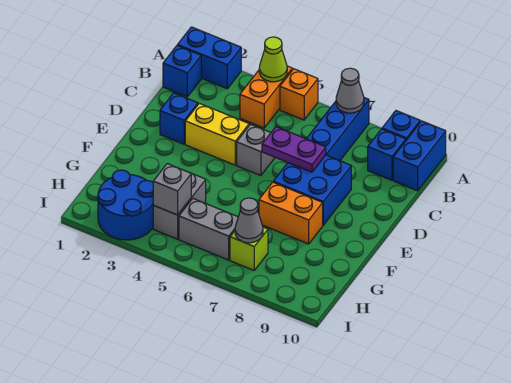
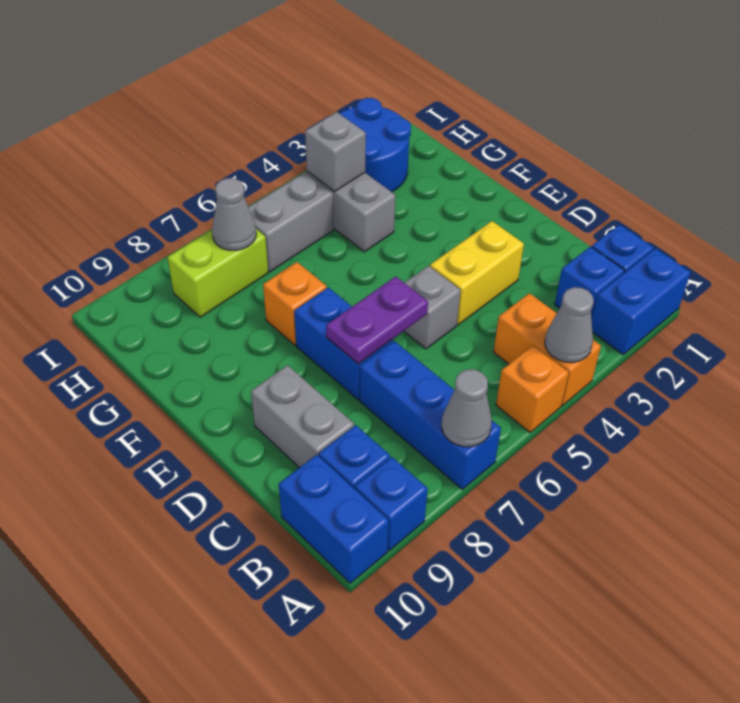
lime cone A4 level 2 -> grey cone A4 level 2
none -> grey brick C9:D9 level 1
blue brick D2 level 1 -> blue brick B2 level 1
blue brick D7:E8 level 1 -> blue brick D7:E7 level 1
orange brick F7:F8 level 1 -> orange brick F7 level 1
lime brick H7 level 1 -> lime brick H7:H8 level 1

